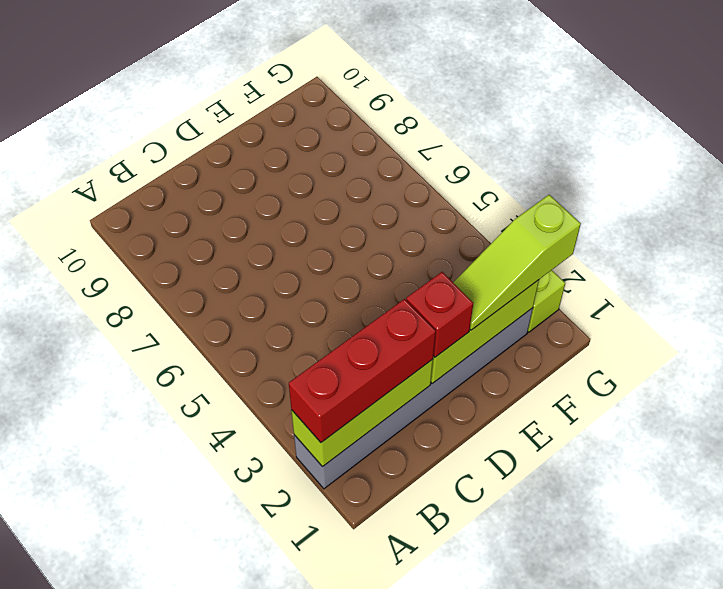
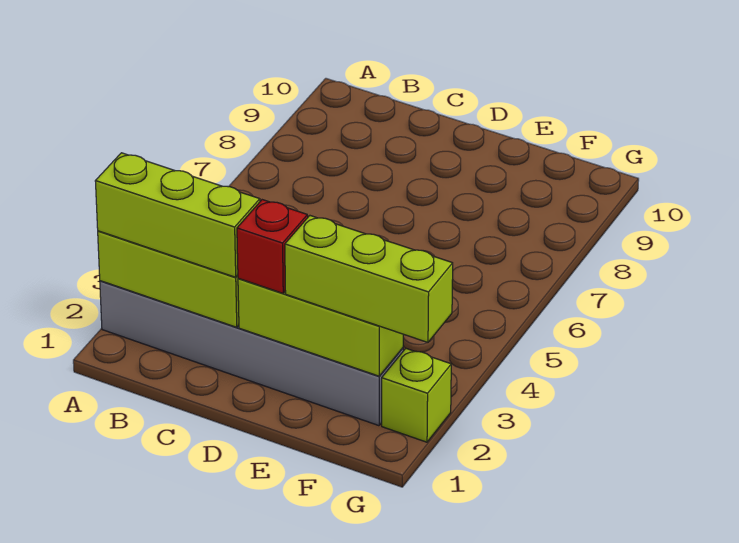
red brick A2:C2 level 3 -> lime brick A2:C2 level 3
lime slope E2:G2 level 3 top G -> lime brick E2:G2 level 3

